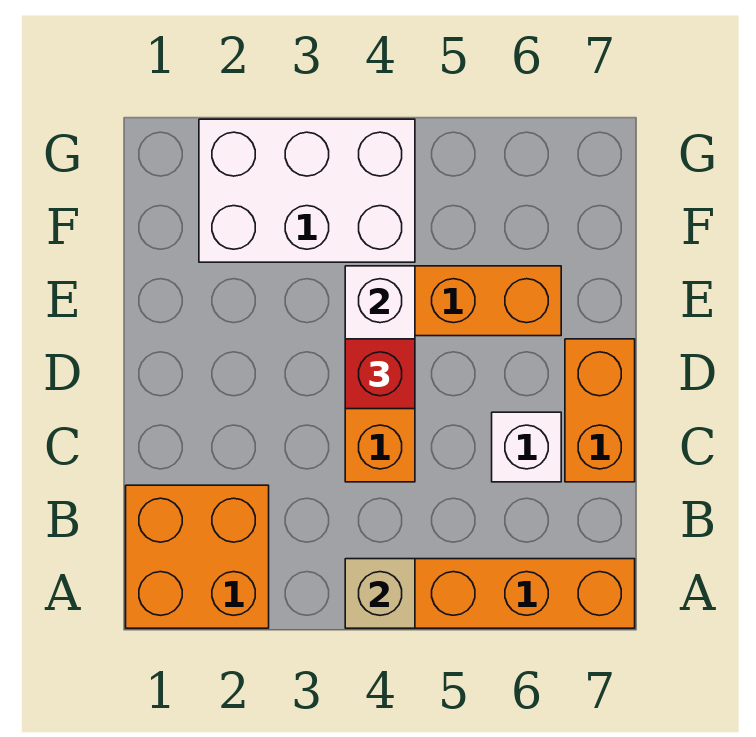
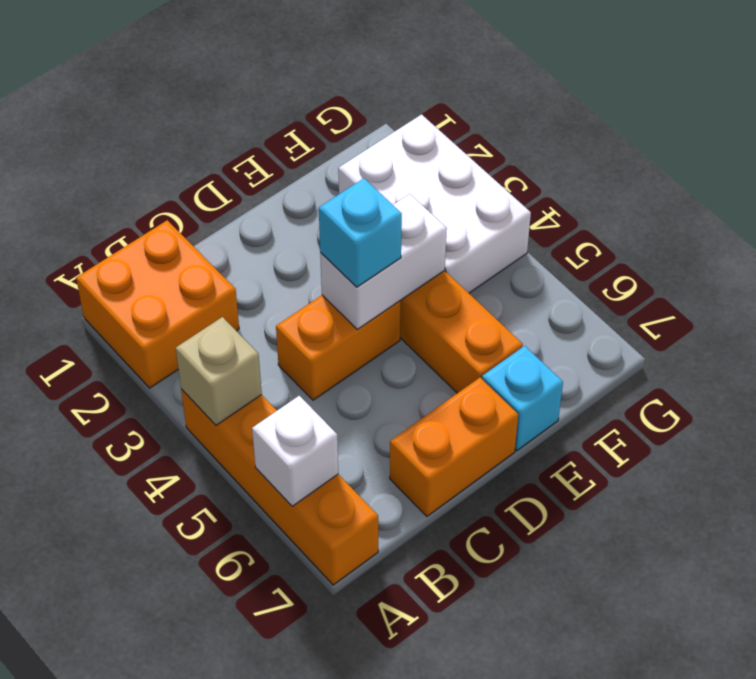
white brick C6 level 1 -> white brick A6 level 2
red brick D4 level 3 -> cyan brick D4 level 3
none -> cyan brick E7 level 1

